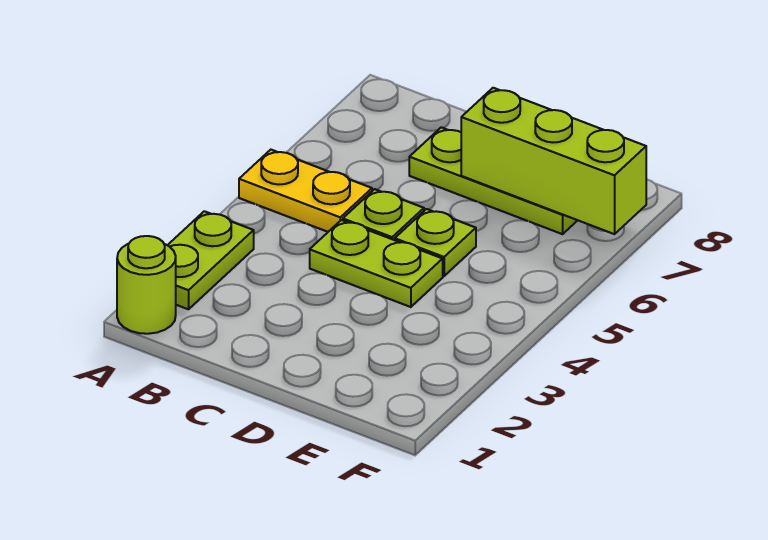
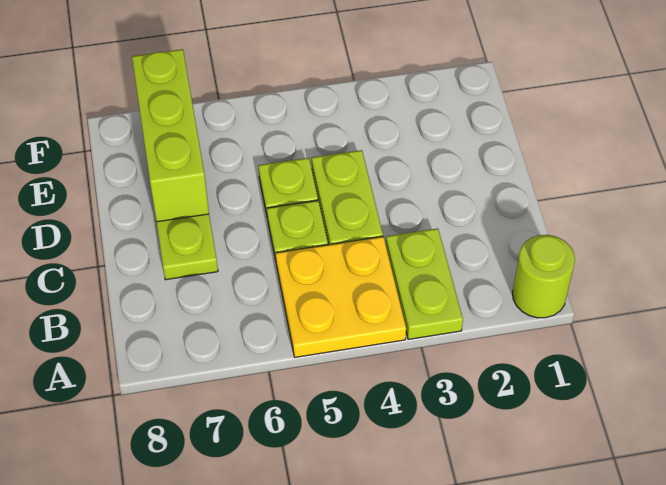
lime plate A2:A3 level 1 -> lime plate A3:B3 level 1
yellow plate A5:B5 level 1 -> yellow plate A4:B5 level 1

